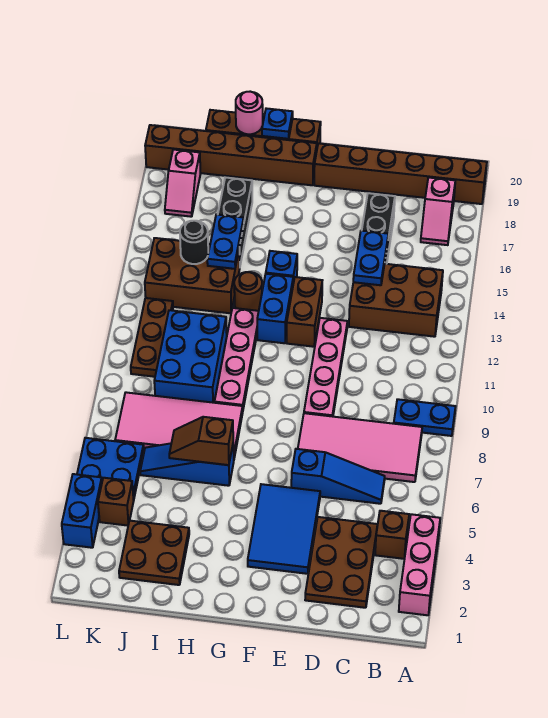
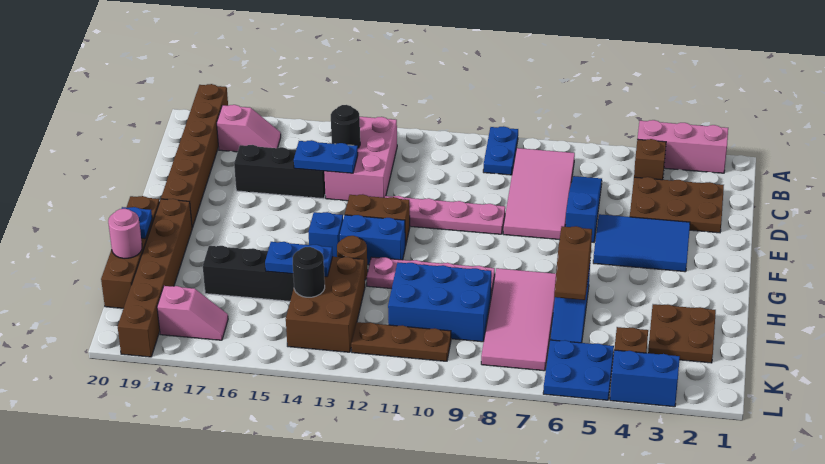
brown brick B13:D14 level 1 -> pink brick B13:D14 level 1
none -> black round brick C14 level 2

